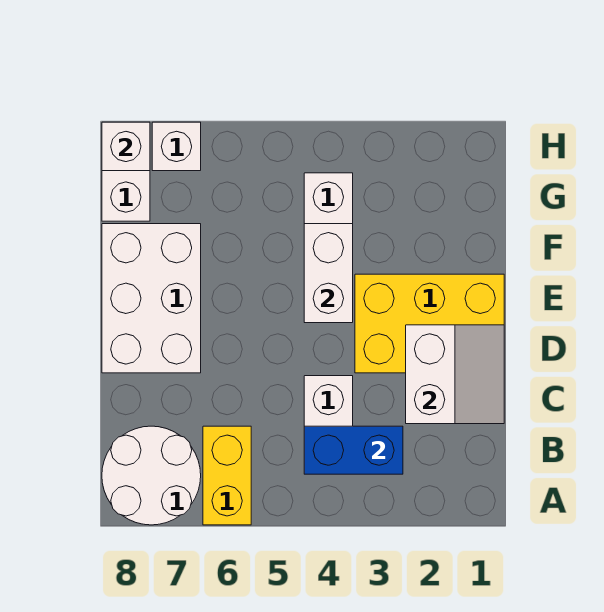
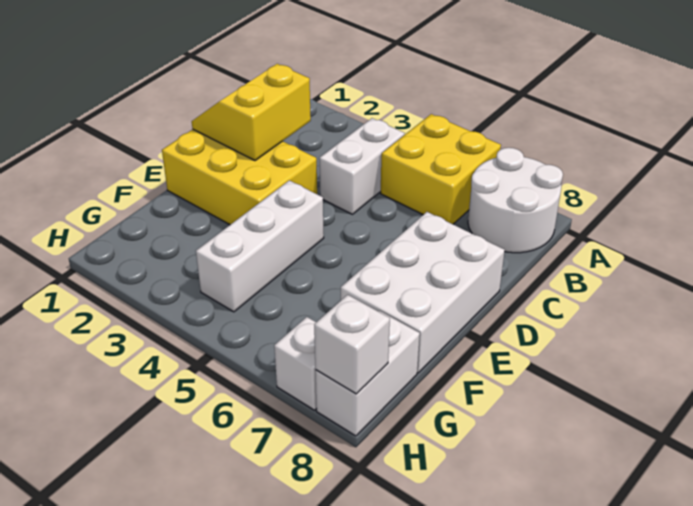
yellow brick A6:B6 level 1 -> yellow brick A5:B6 level 1
blue brick B3:B4 level 2 -> none
white slope C1:D2 level 2 top 2 -> yellow slope C1:D2 level 2 top 2
white brick E4:F4 level 2 -> none

